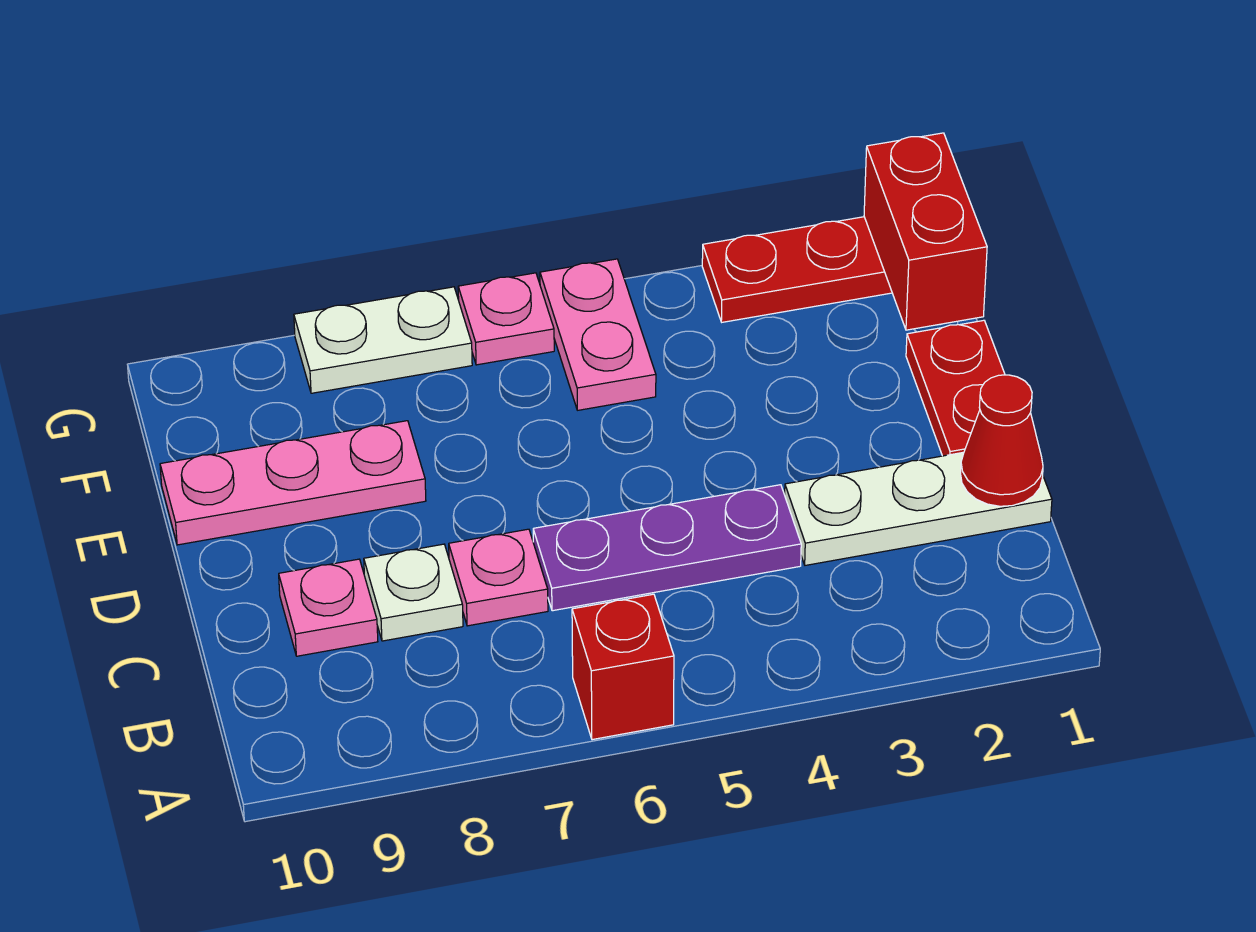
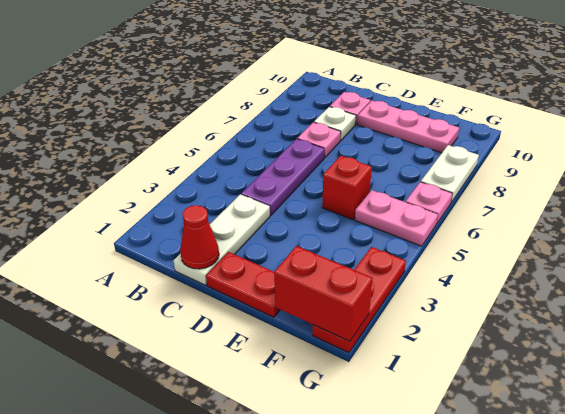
red brick A6 level 1 -> red brick E5 level 1
pink plate E8:E10 level 1 -> pink plate D9:F9 level 1

